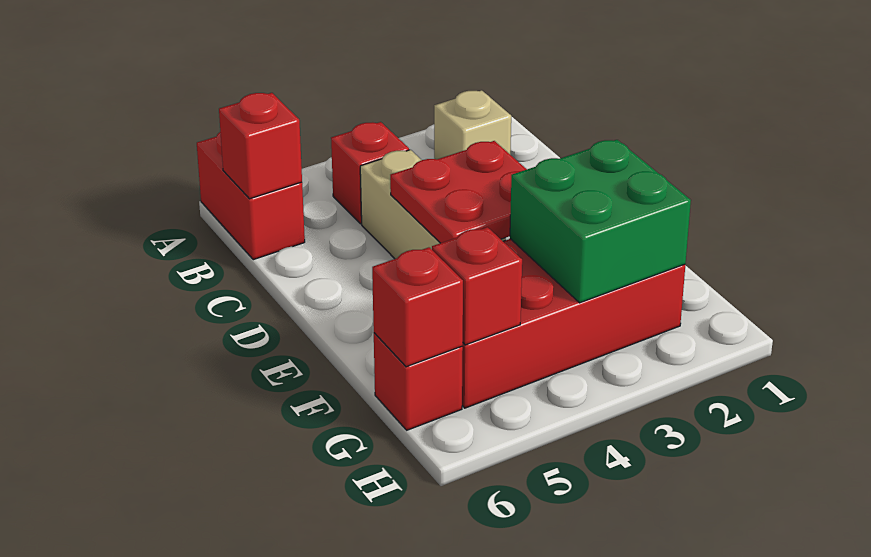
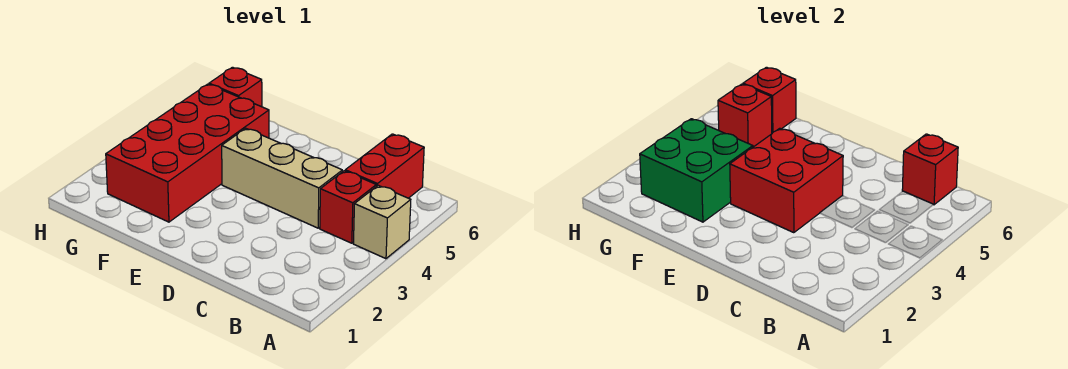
red brick A6:B6 level 1 -> red brick B5:B6 level 1
tan brick B2 level 1 -> tan brick A4 level 1
red plate D3:E4 level 2 -> red brick D3:E4 level 2

